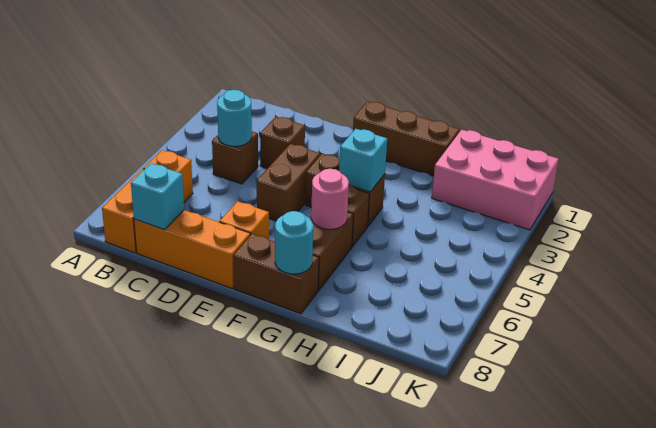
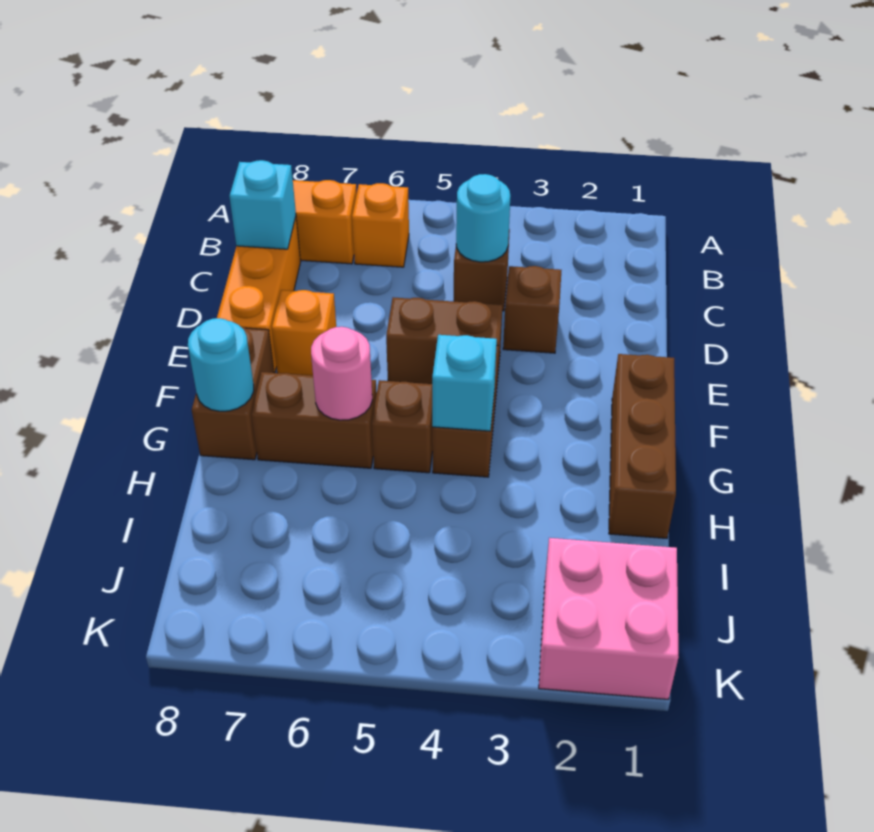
pink brick I1:K2 level 1 -> pink brick J1:K2 level 1

